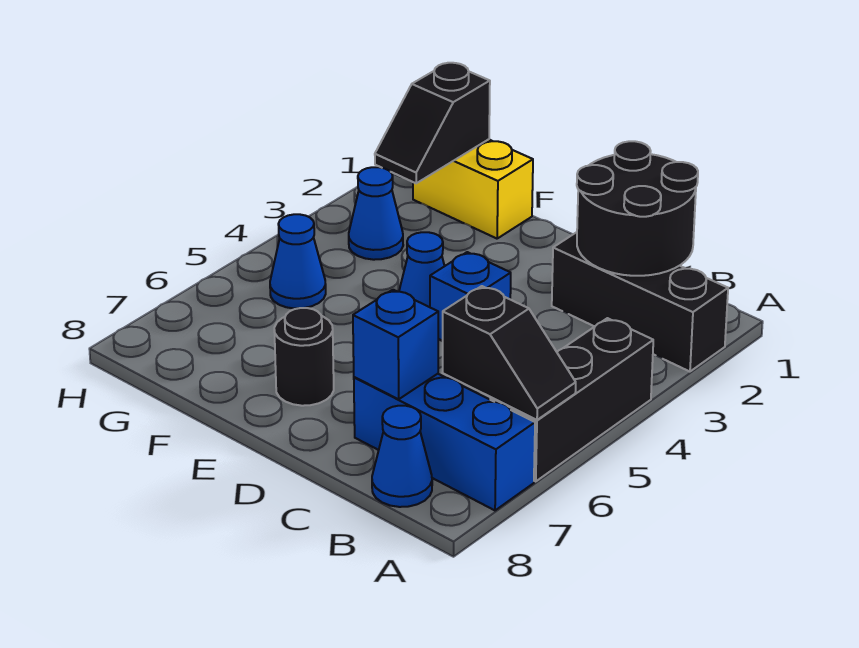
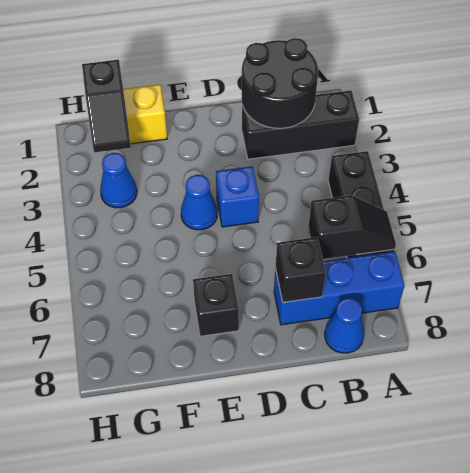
blue brick C7 level 2 -> black brick C7 level 2
black round brick E7 level 1 -> black brick E7 level 1
blue cone G5 level 1 -> none

